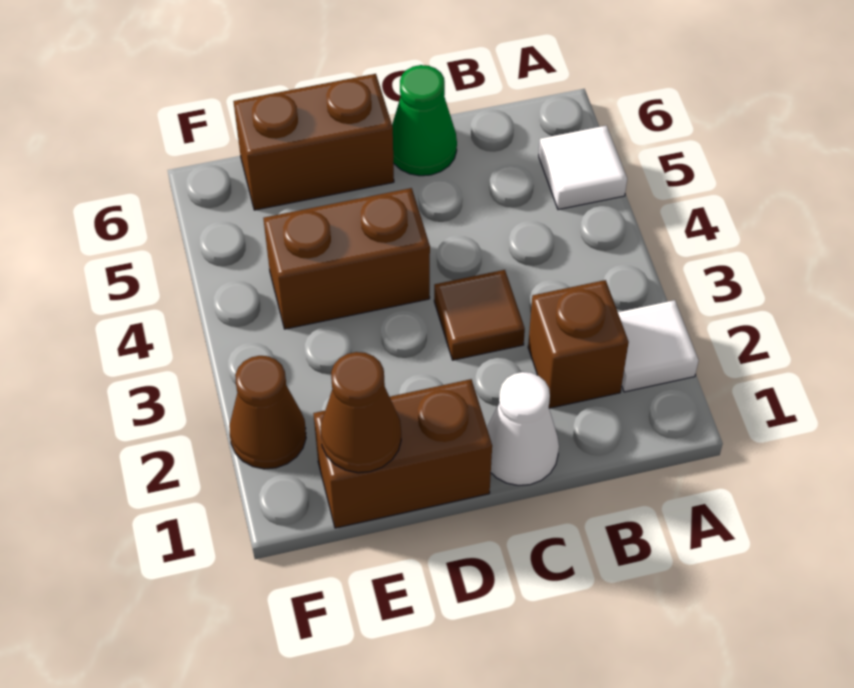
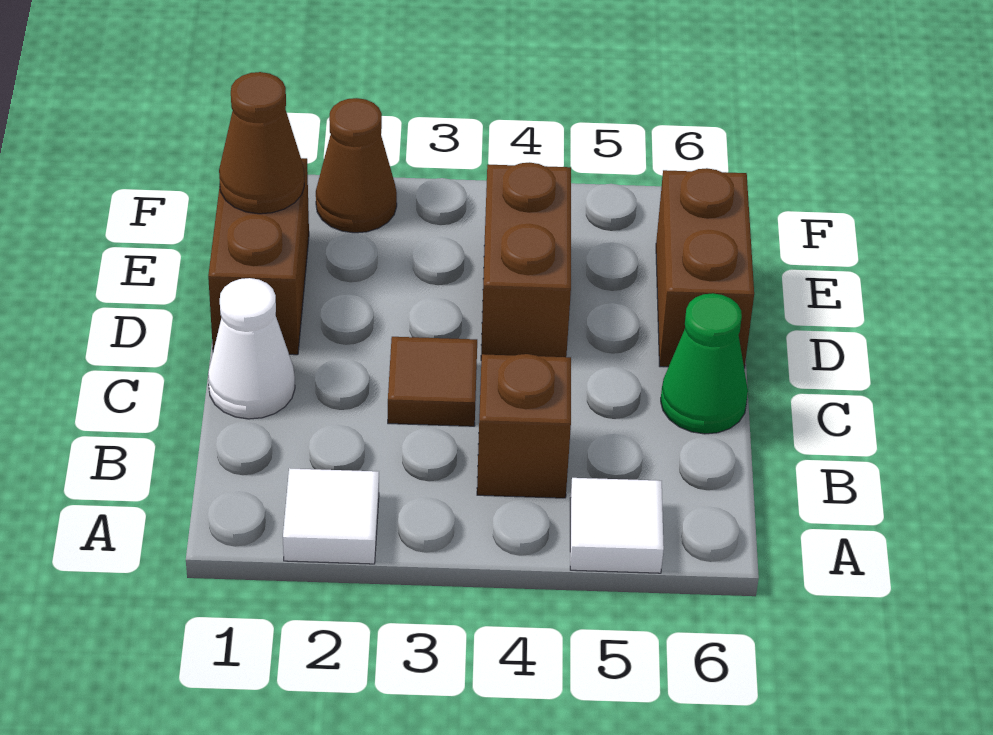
brown brick B2 level 1 -> brown brick B4 level 1

